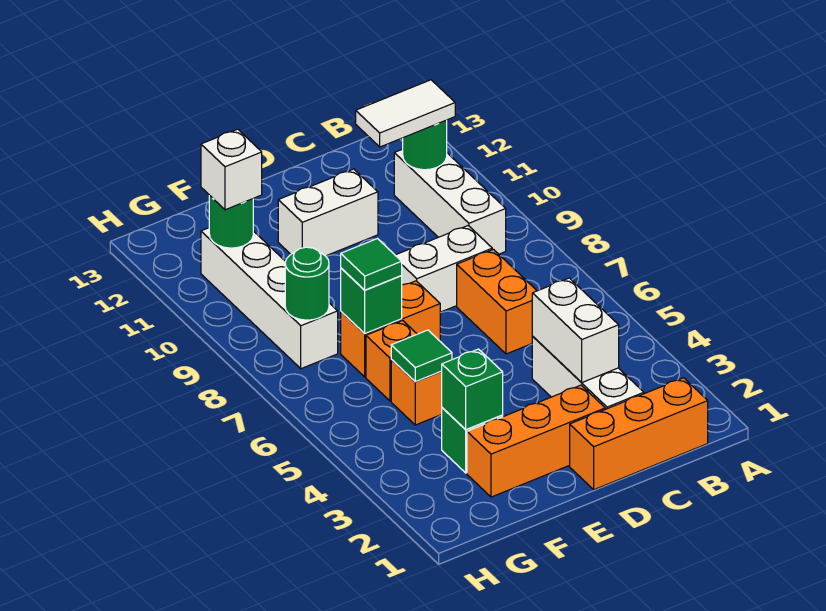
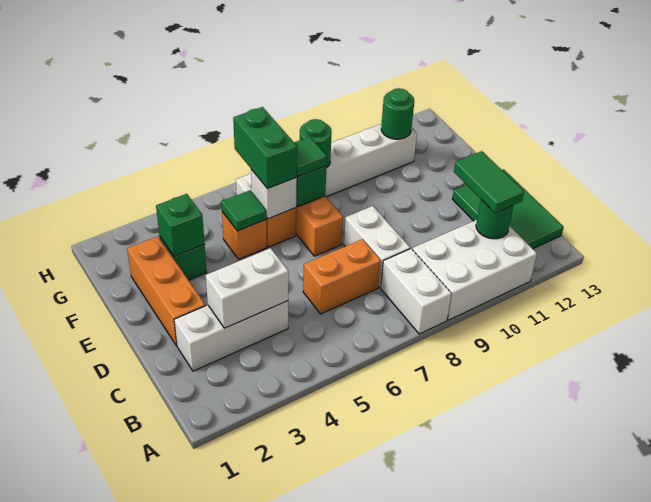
orange brick B1:D1 level 1 -> none
white brick B9:B11 level 1 -> white brick A9:B11 level 1
white tile B11:C11 level 3 -> green tile B11:C11 level 3
none -> green tile B12:D13 level 1
white brick D11:E11 level 1 -> white brick A8:B8 level 1
none -> green brick F6:G6 level 3
white brick G8:G11 level 1 -> white brick G6:G11 level 1
white brick G11 level 3 -> white brick F6 level 2

